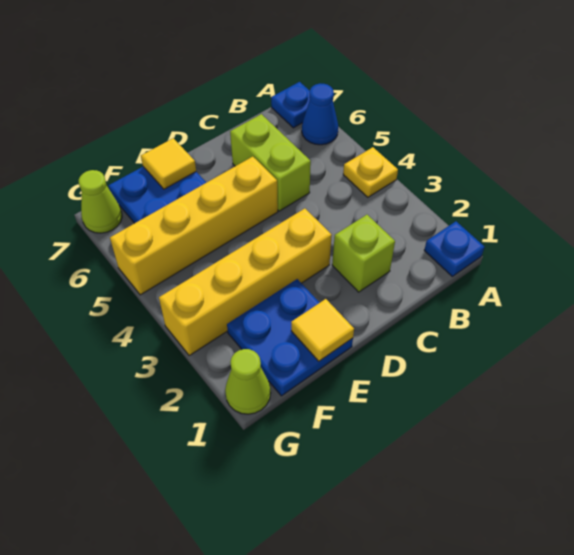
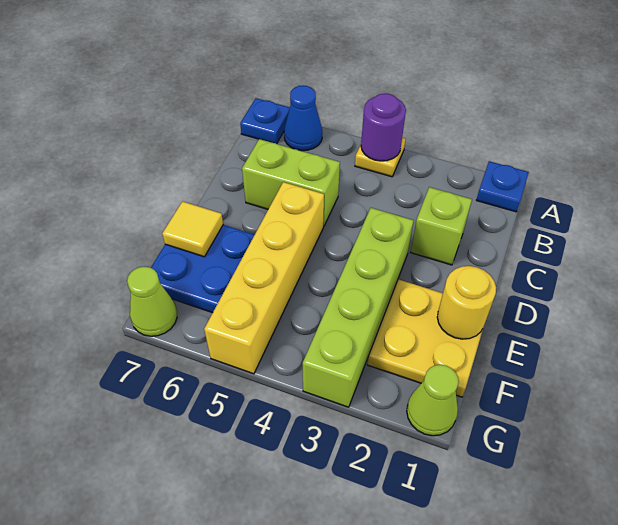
none -> purple round brick A4 level 2
yellow brick D3:G3 level 1 -> lime brick D3:G3 level 1
blue plate E1:F2 level 1 -> yellow plate E1:F2 level 1
yellow tile E1 level 2 -> yellow round brick E1 level 2

